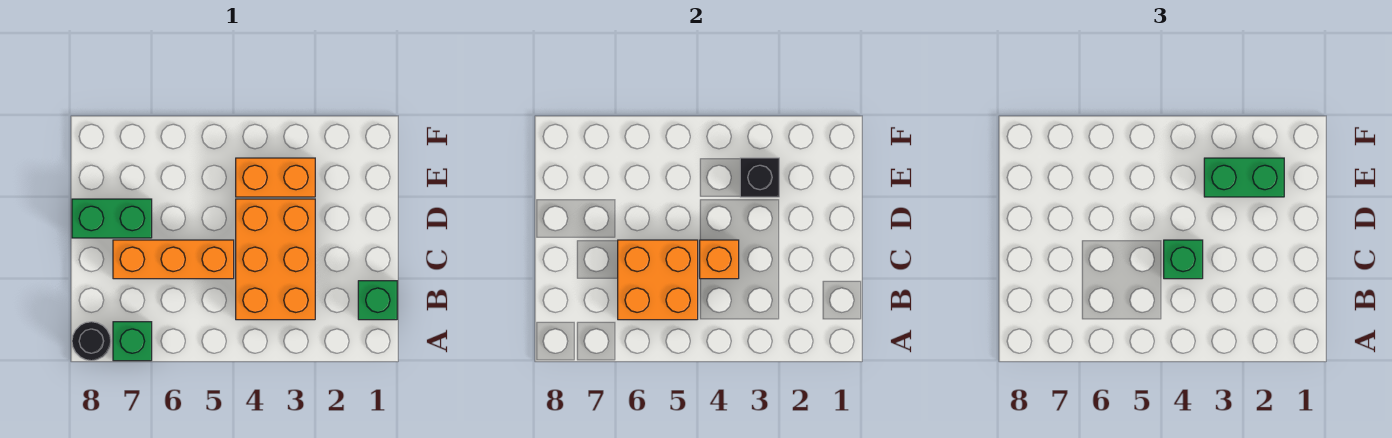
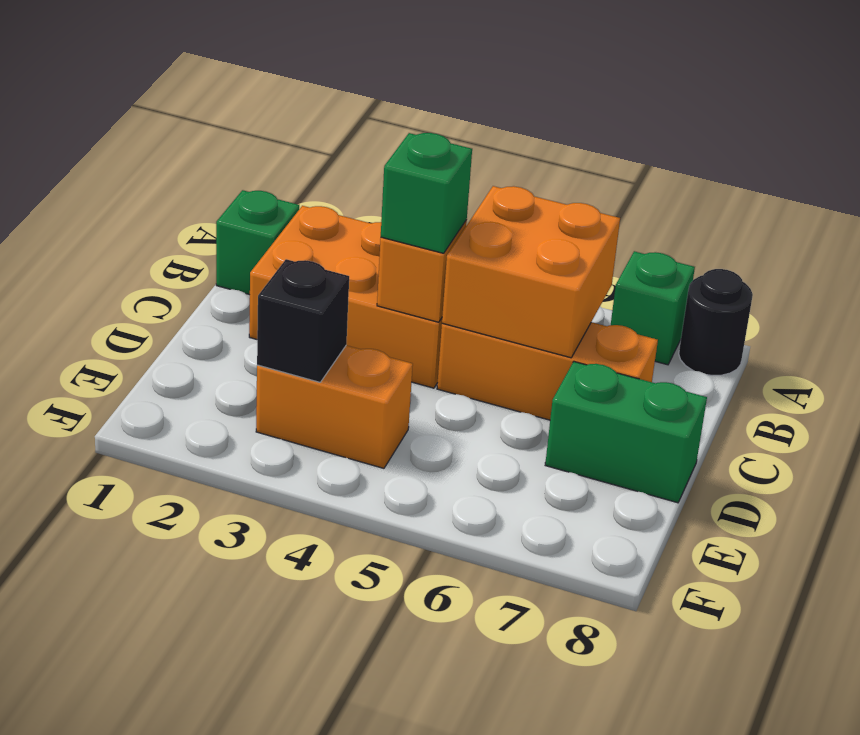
orange brick B3:D4 level 1 -> orange brick B2:C4 level 1
green brick E2:E3 level 3 -> none

